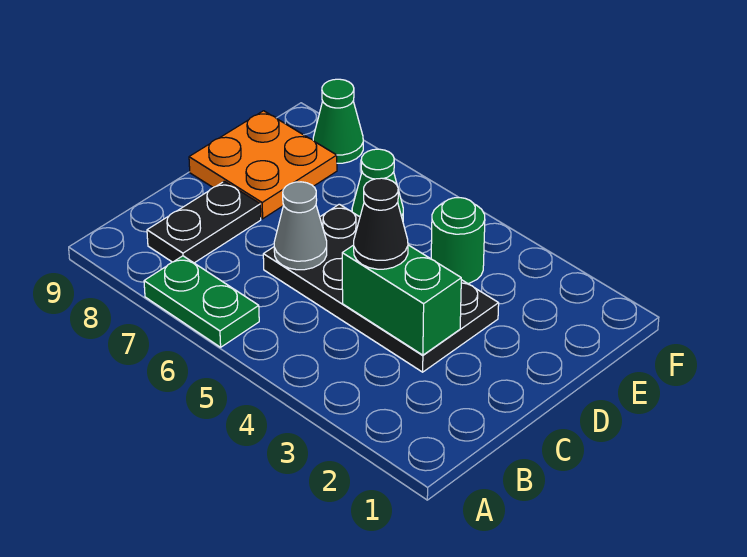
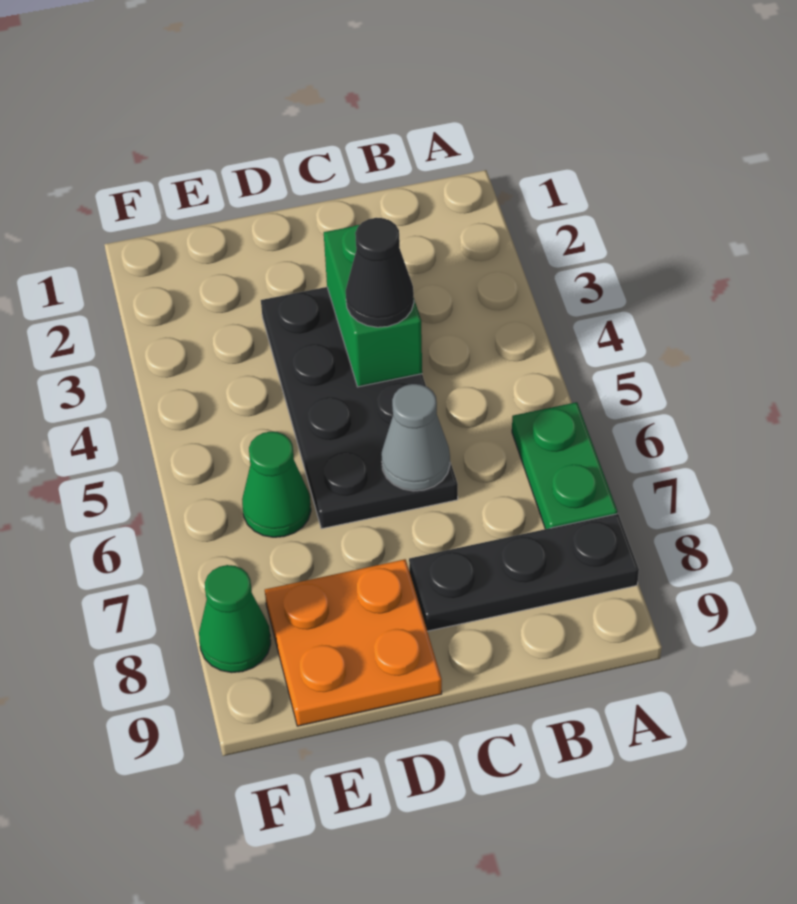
black plate B8:C8 level 1 -> black plate A8:C8 level 1
green round brick E4 level 1 -> none

